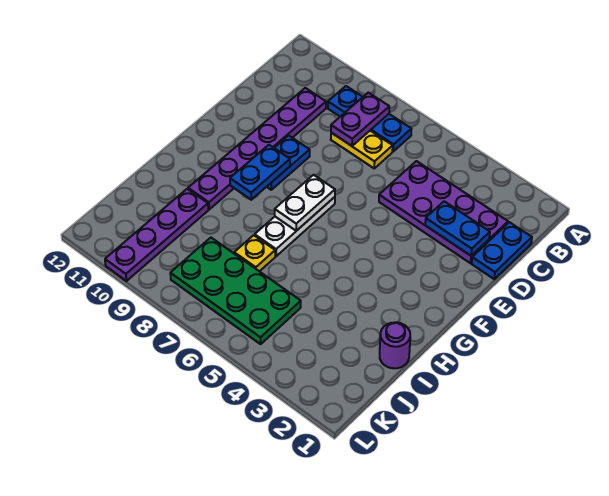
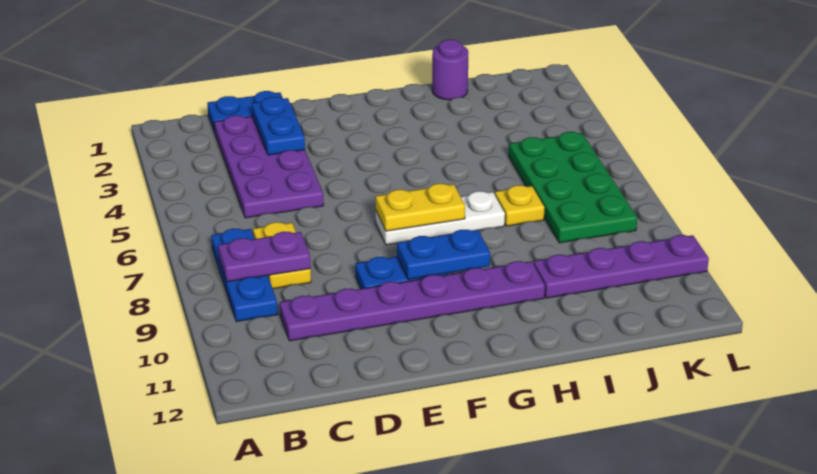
white plate F7:G7 level 2 -> yellow plate F7:G7 level 2

